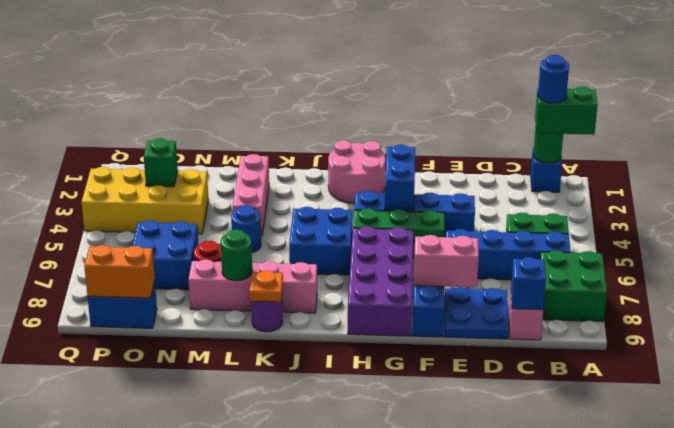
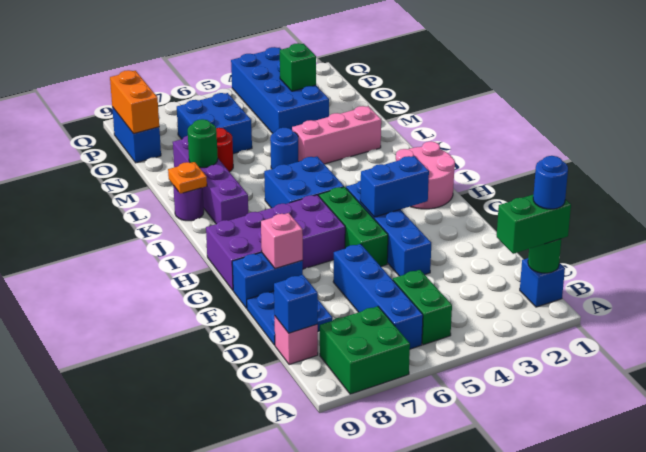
green brick A1:B1 level 3 -> green brick B1:B2 level 3
pink brick E8:F8 level 2 -> pink brick F8 level 2
pink brick J8:M8 level 1 -> purple brick J8:M8 level 1
yellow brick N3:Q4 level 1 -> blue brick N3:Q4 level 1

